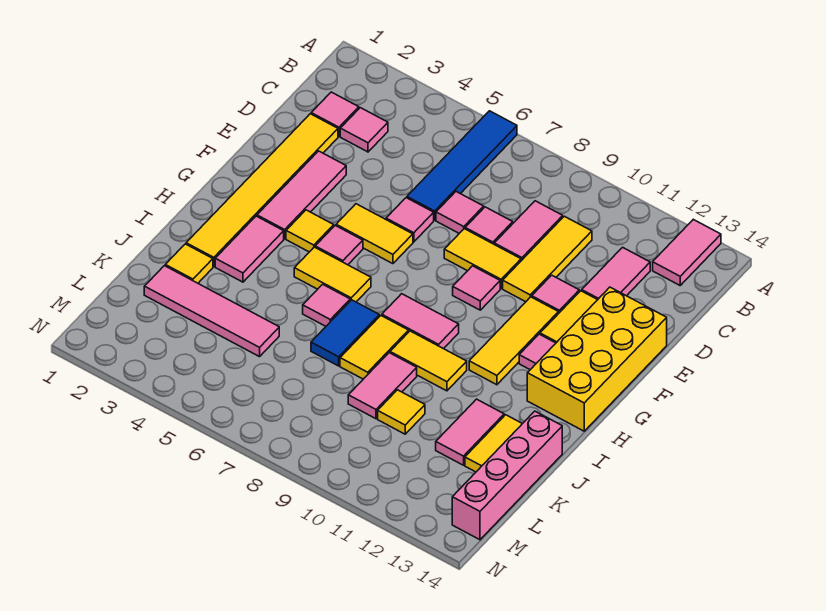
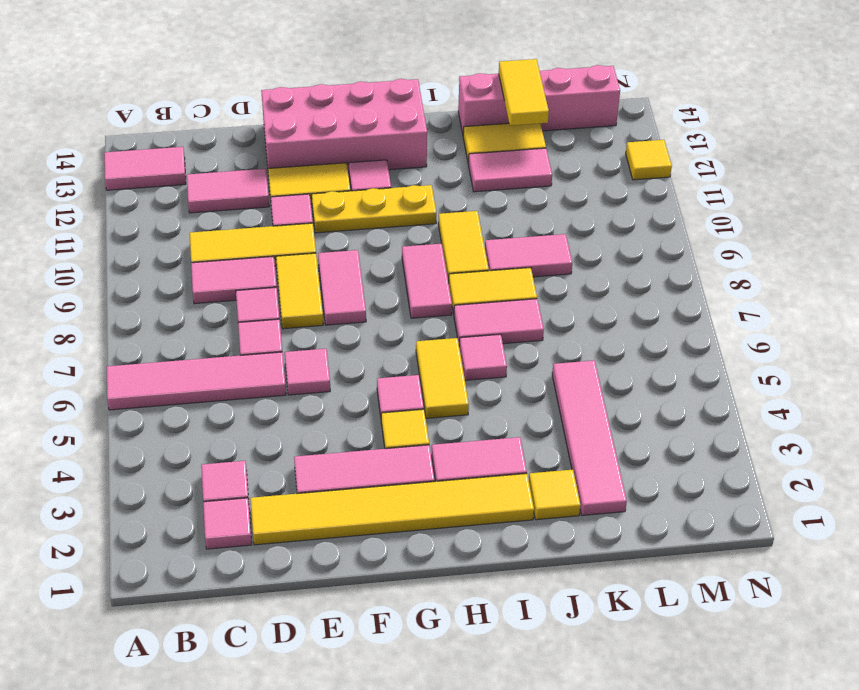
blue tile A6:D6 level 1 -> pink tile A6:D6 level 1
yellow brick E13:H14 level 1 -> pink brick E13:H14 level 1
yellow tile F5:F6 level 1 -> yellow tile K13:K14 level 2
pink tile F9 level 1 -> pink tile F8:F9 level 1
yellow tile F11:H11 level 1 -> yellow plate F11:H11 level 1
blue tile I7:J7 level 1 -> pink tile I7:J7 level 1
yellow tile K10 level 1 -> yellow tile N12 level 1

